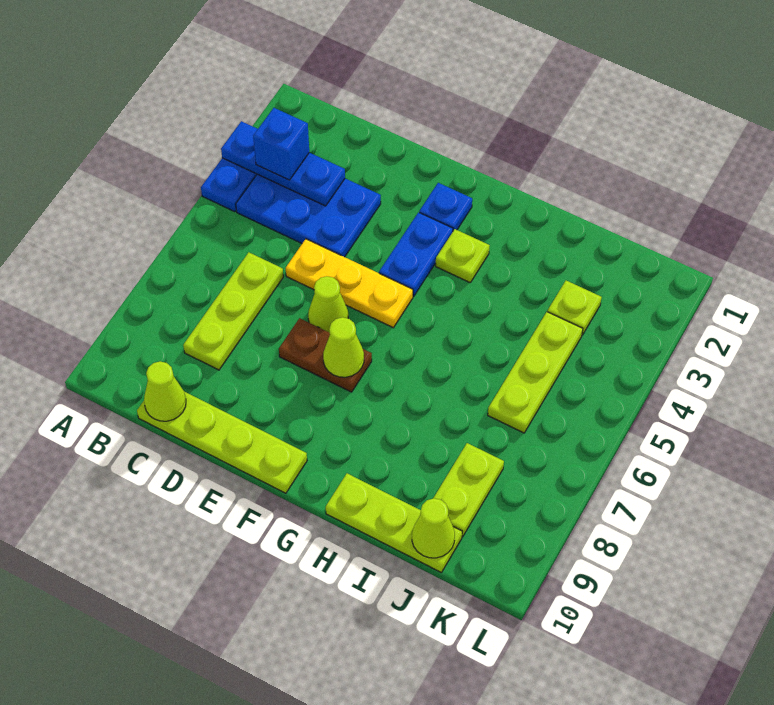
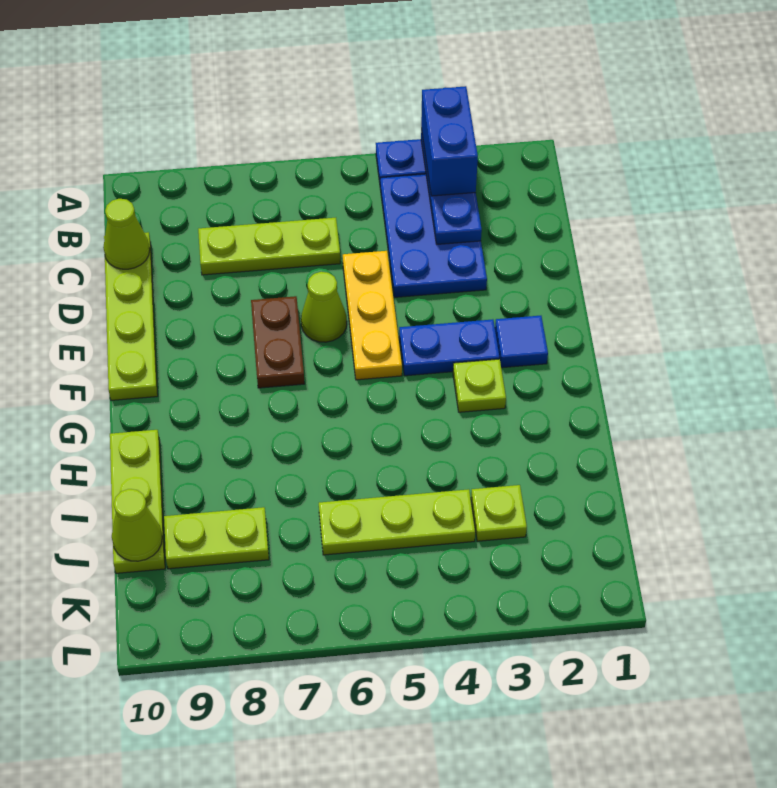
blue brick B3 level 3 -> blue brick A3:B3 level 3
blue plate F2 level 1 -> blue tile F2 level 1
lime cone F7 level 2 -> none

